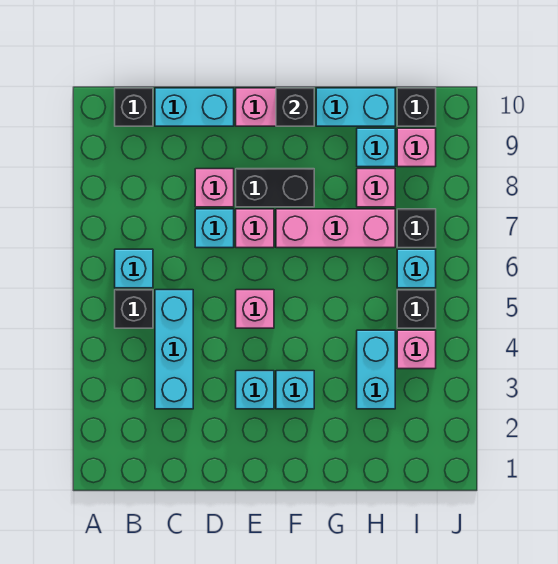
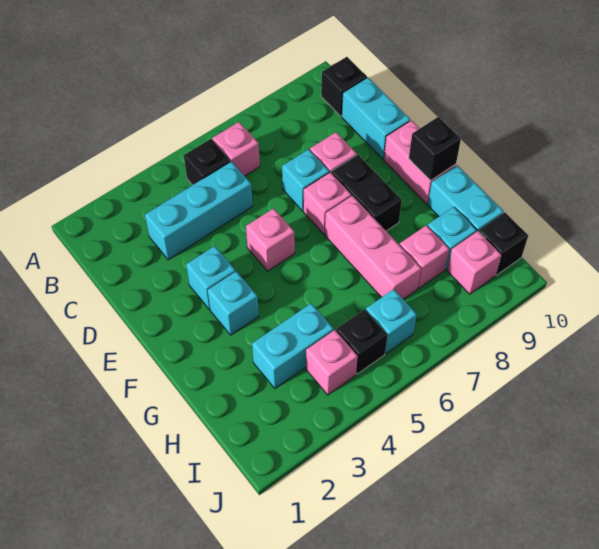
cyan brick B6 level 1 -> pink brick B6 level 1
black brick I7 level 1 -> none

